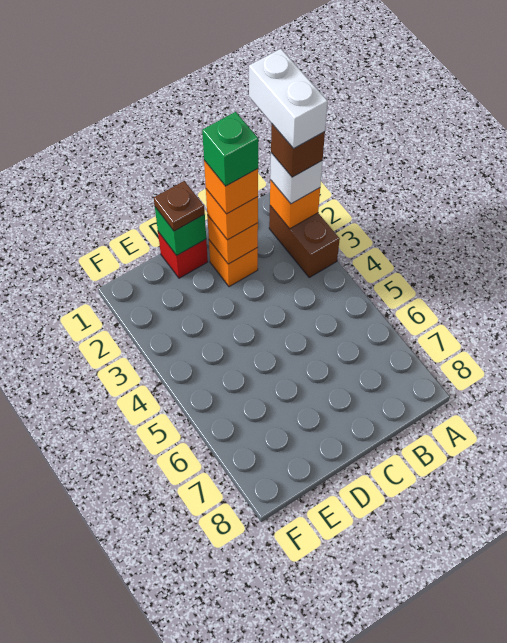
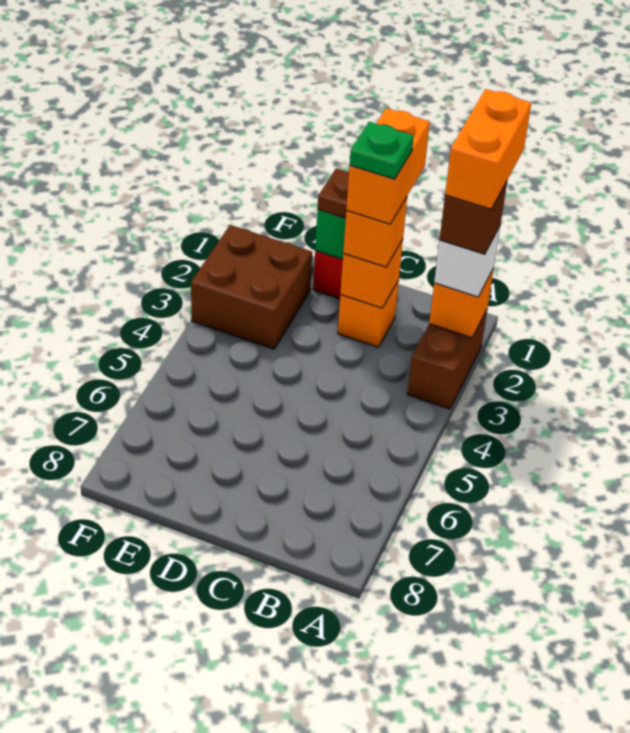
white brick A1:A2 level 5 -> orange brick A1:A2 level 5
orange brick C2 level 4 -> orange brick C1:C2 level 4
green brick C2 level 5 -> green plate C2 level 5
none -> brown brick E2:F3 level 1

